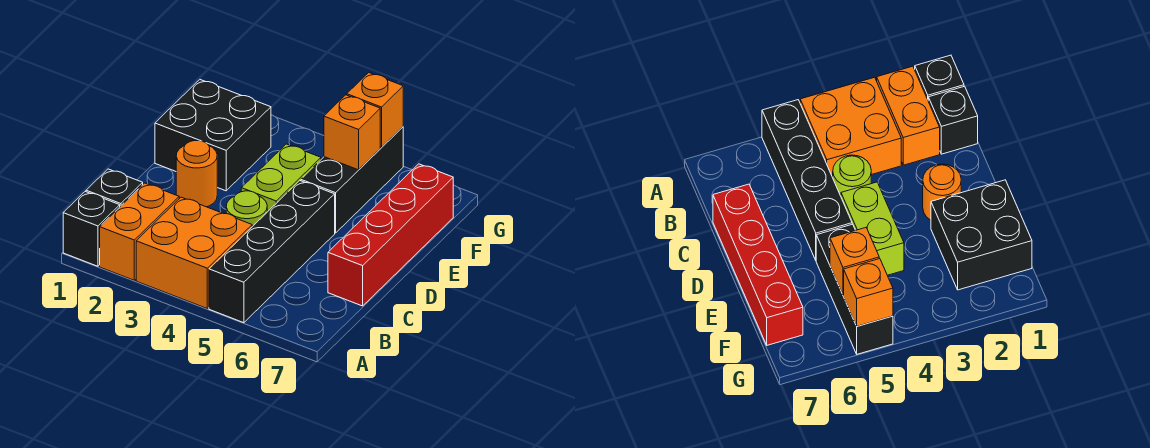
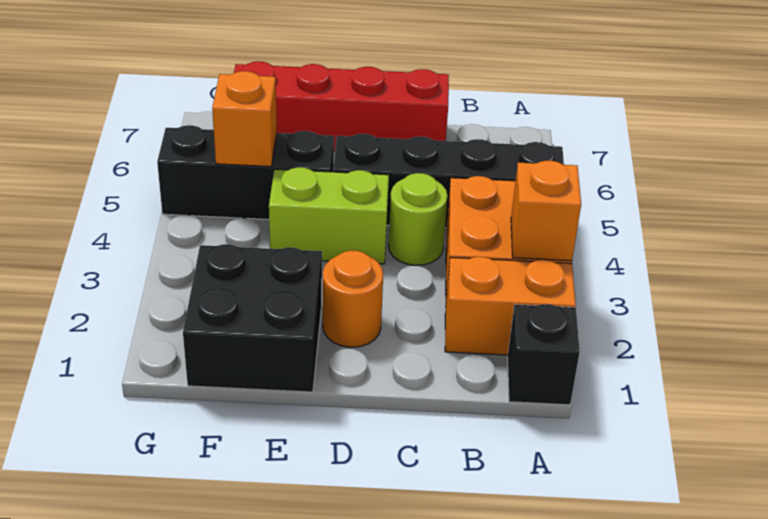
black brick B1 level 1 -> none
orange brick G5 level 2 -> orange brick A3 level 2

